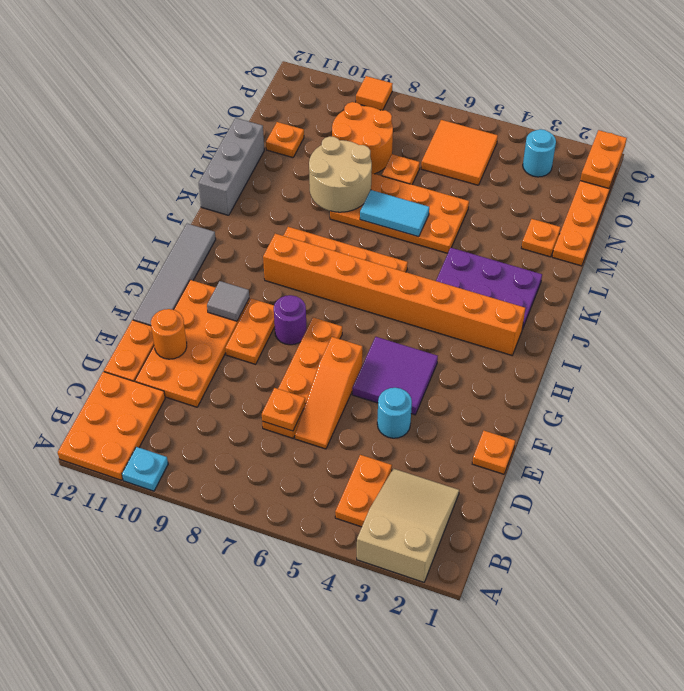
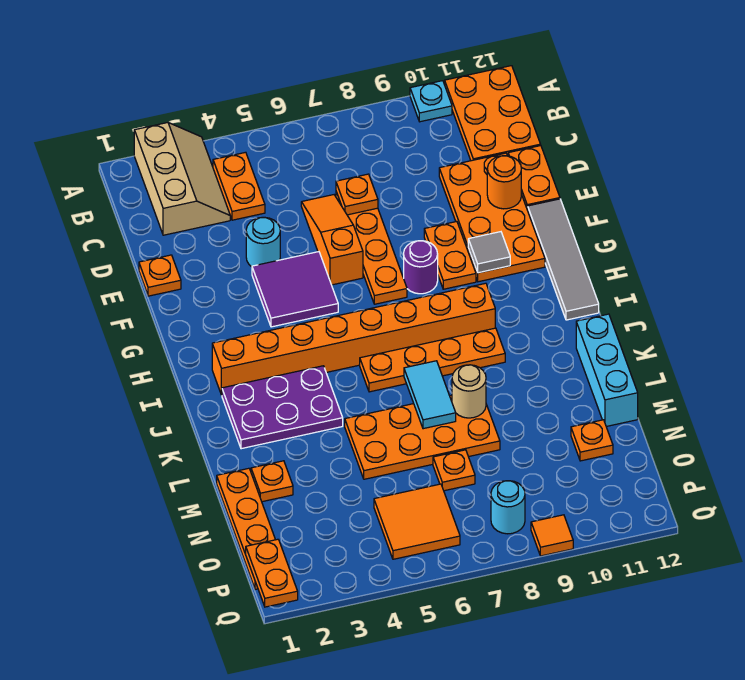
tan slope A2:C3 level 1 top A -> tan slope A2:C3 level 1 top 2
grey brick K12:M12 level 1 -> cyan brick K12:M12 level 1
cyan tile L6:L7 level 2 -> cyan tile K7:L7 level 2
tan round brick L8:M9 level 2 -> tan round brick L8 level 2
orange round brick N8:O9 level 1 -> none
cyan round brick P3 level 1 -> cyan round brick P8 level 1

